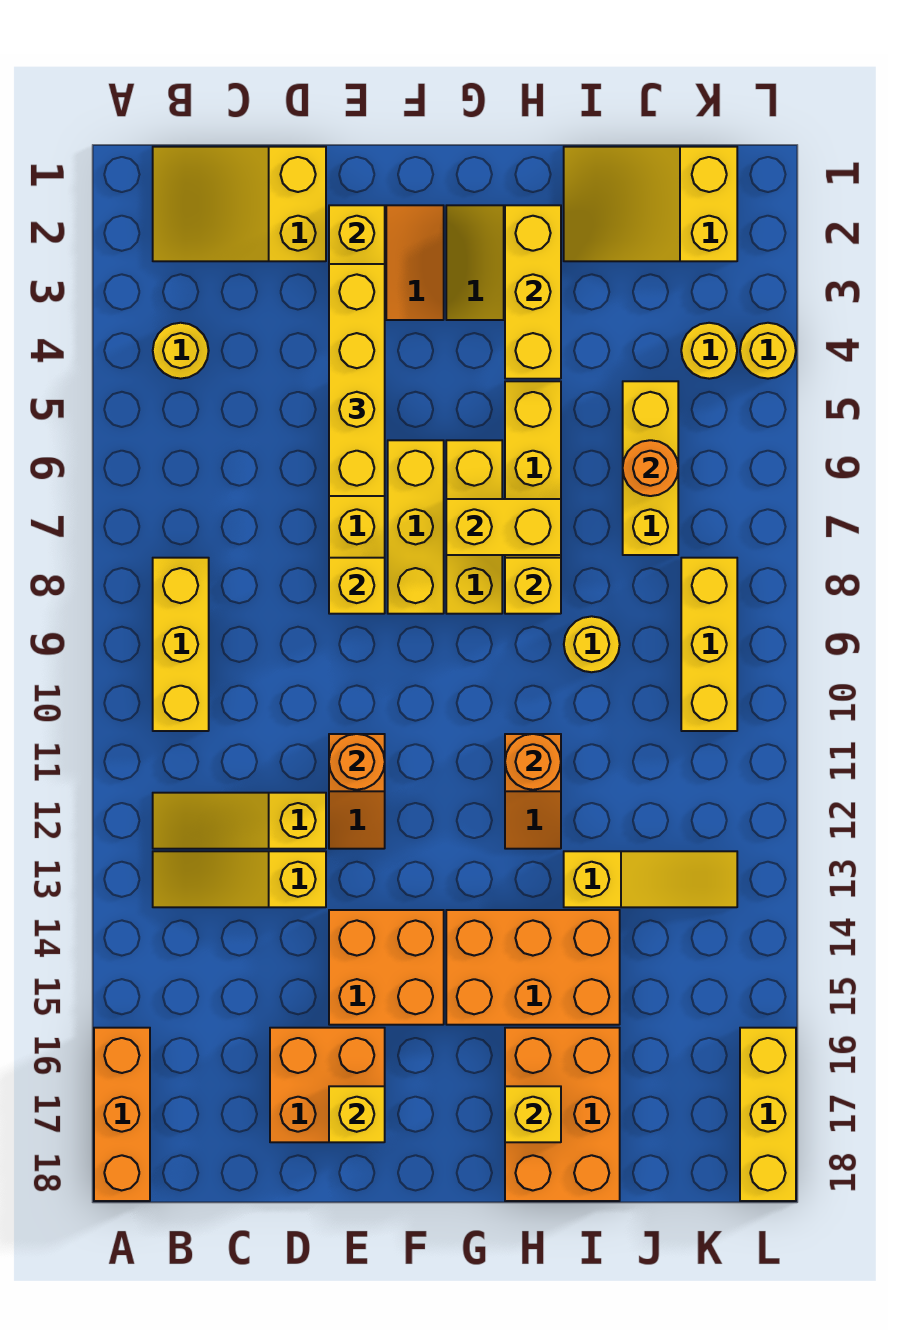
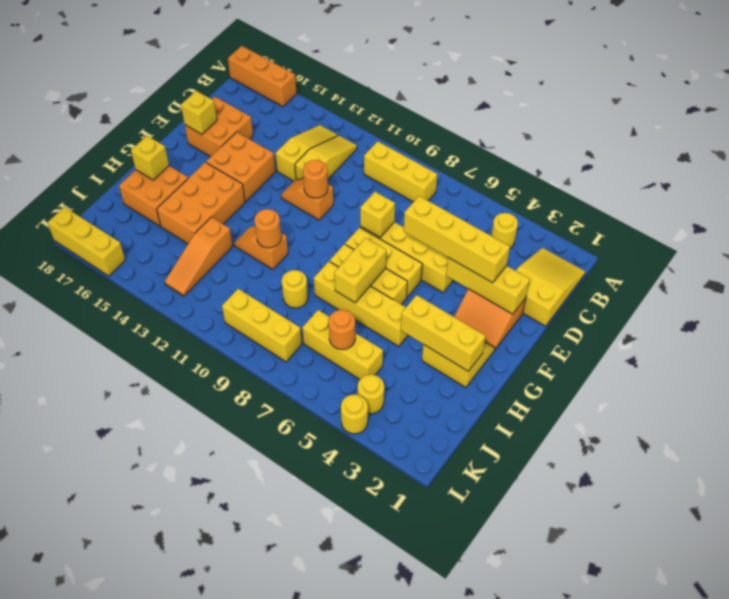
yellow brick H8 level 2 -> none
orange brick H16:I18 level 1 -> orange brick H16:I17 level 1
yellow slope I1:K2 level 1 top K -> none
yellow slope I13:K13 level 1 top I -> orange slope I13:K13 level 1 top I

